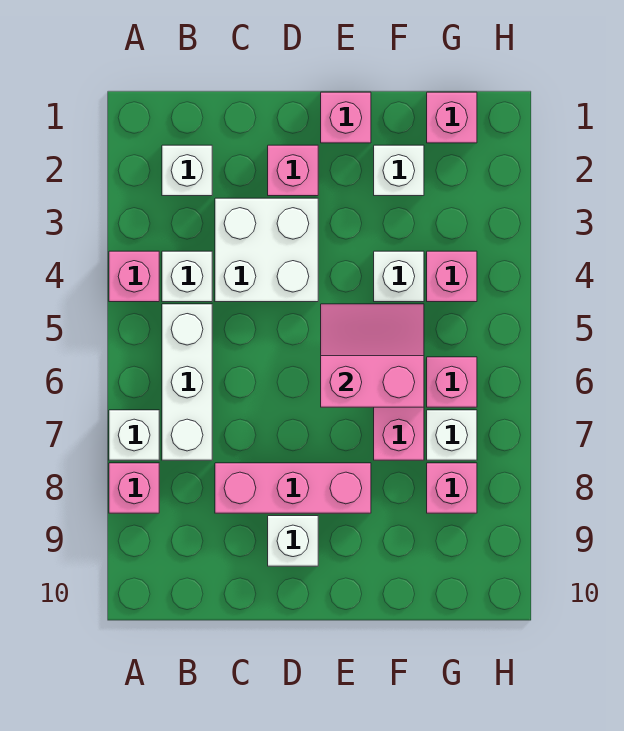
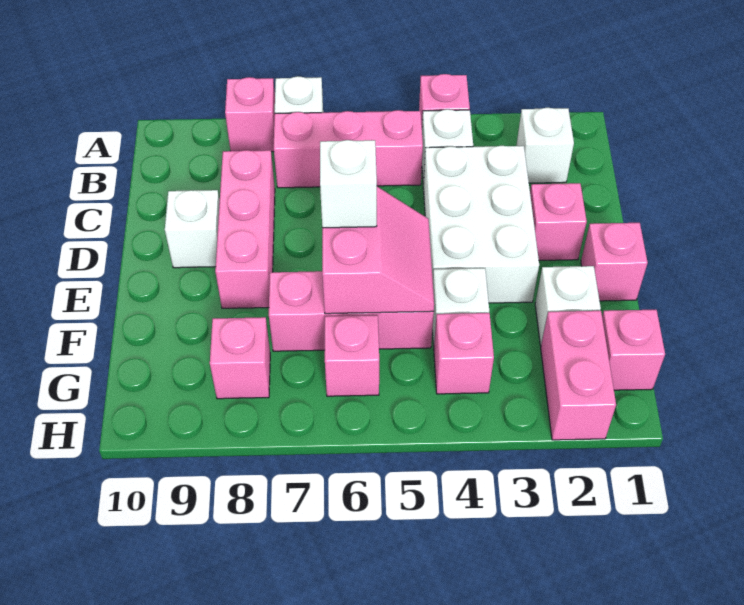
white brick B5:B7 level 1 -> pink brick B5:B7 level 1
white brick C3:D4 level 1 -> white brick C3:E4 level 1
none -> pink brick G2:H2 level 1
white brick G7 level 1 -> white brick E6 level 3

